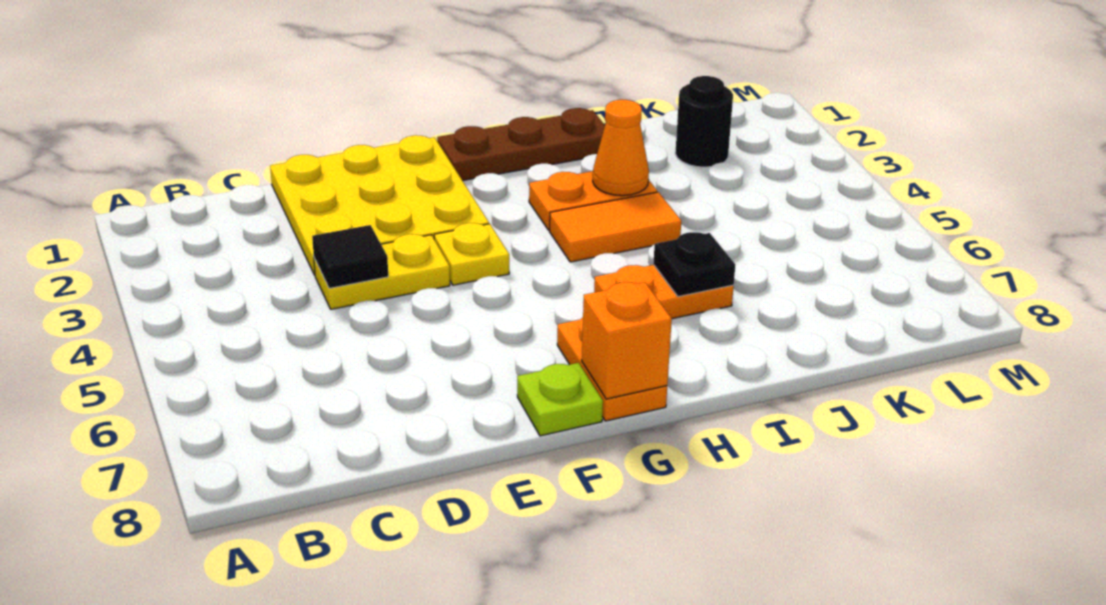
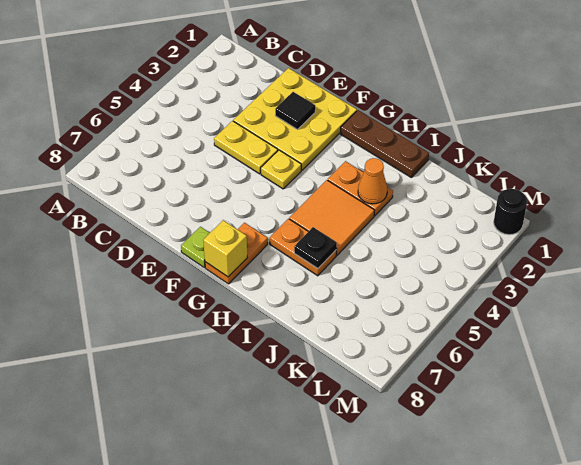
black tile D4 level 2 -> black tile E2 level 2
orange brick G8 level 2 -> yellow brick G8 level 2
orange tile H4:I4 level 1 -> orange tile H4:I5 level 1
black round brick K2 level 1 -> black round brick M1 level 1

